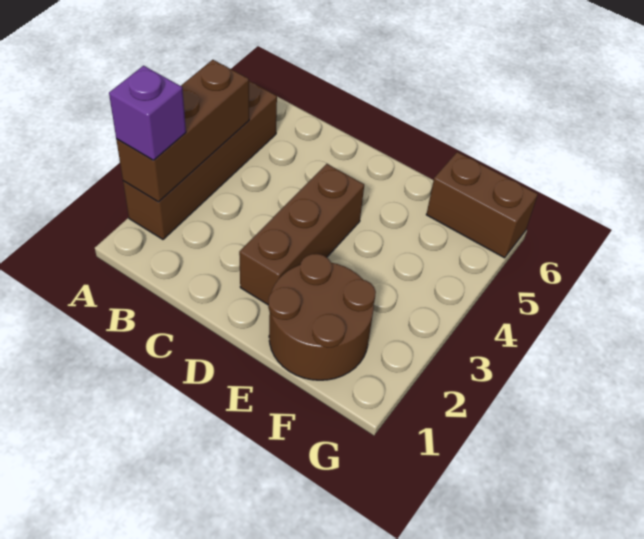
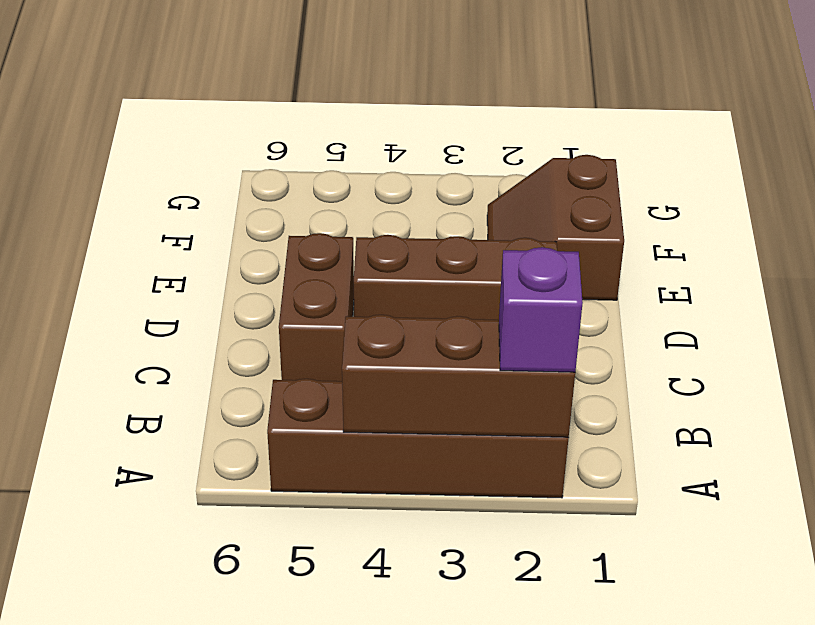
brown round brick E1:F2 level 1 -> brown slope E1:F2 level 1 top 1
brown brick F6:G6 level 1 -> brown brick C5:D5 level 1

